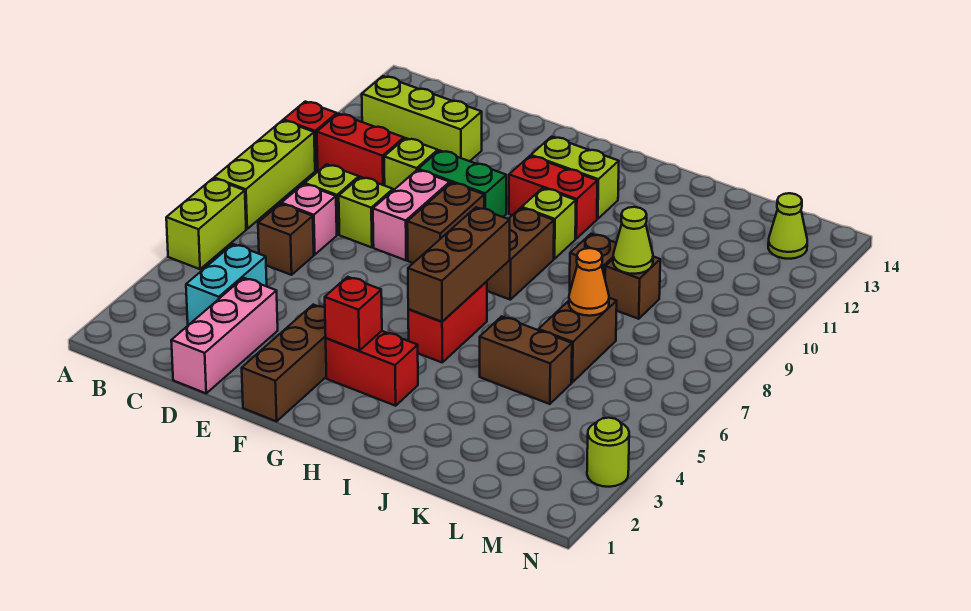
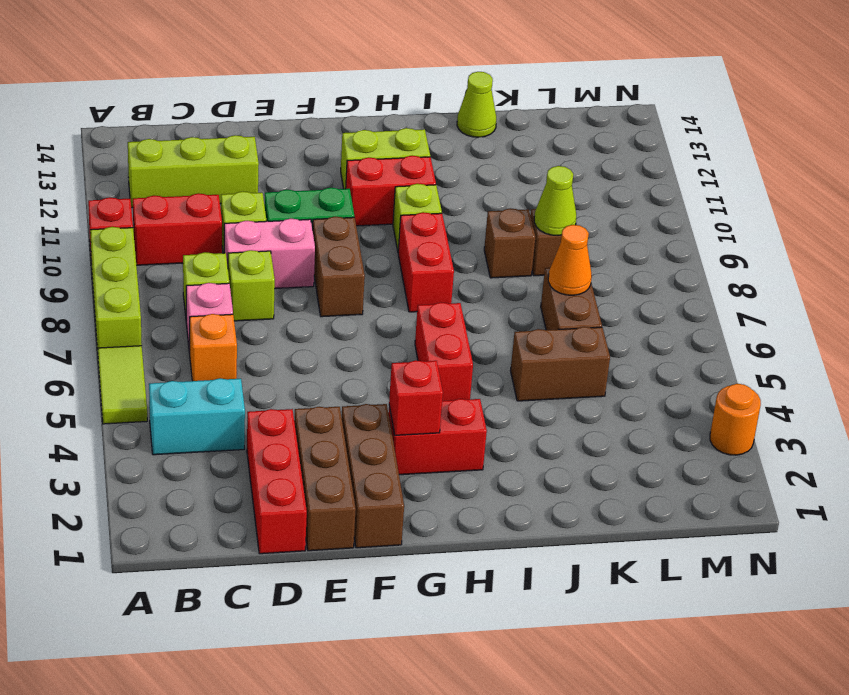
lime brick A5:A6 level 1 -> lime tile A5:A6 level 1
cyan brick C3:C4 level 1 -> cyan brick B4:C4 level 1
brown brick C6 level 1 -> orange brick C6 level 1
pink brick D1:D3 level 1 -> red brick D1:D3 level 1
pink brick E8:E9 level 1 -> pink brick D9:E9 level 1
brown brick H5:H7 level 2 -> brown brick E1:E3 level 1
brown brick H8:H9 level 1 -> red brick H8:H9 level 1
lime cone M13 level 1 -> lime cone J14 level 1
lime round brick N3 level 1 -> orange round brick N3 level 1

